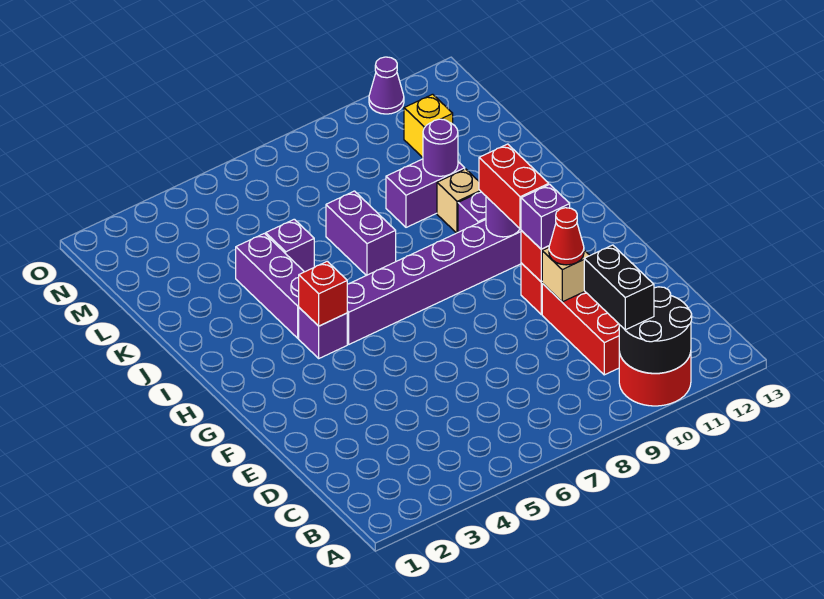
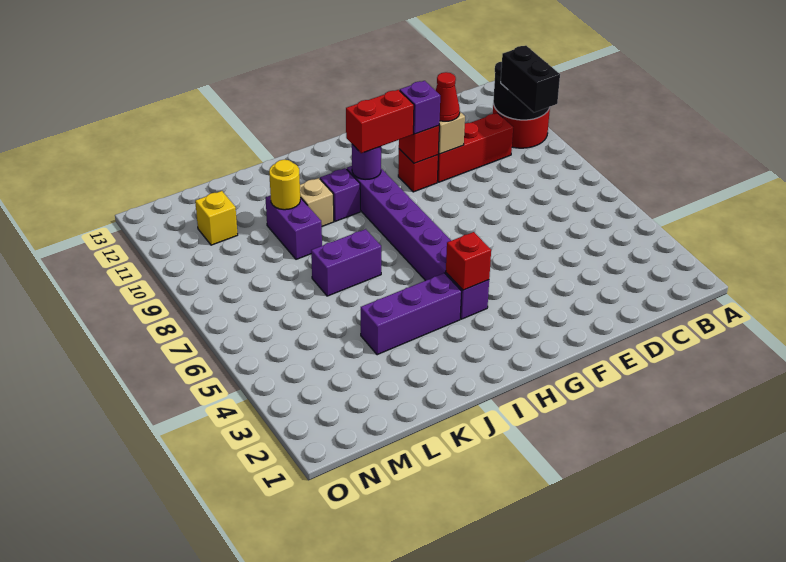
black brick B10:C10 level 3 -> black brick B9:B10 level 3
purple brick K5 level 1 -> none
purple round brick K10 level 2 -> yellow round brick K10 level 2
purple cone O11 level 1 -> none

